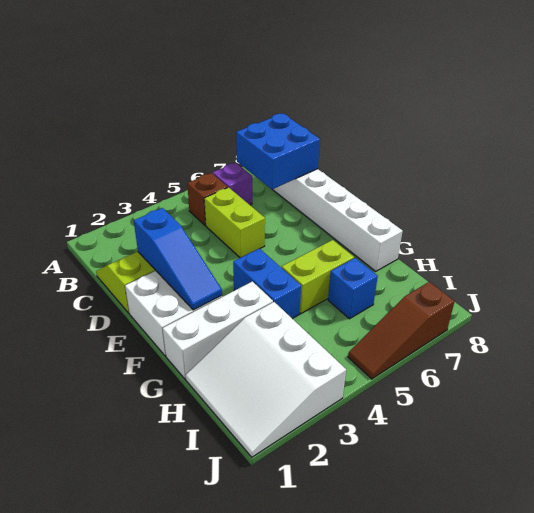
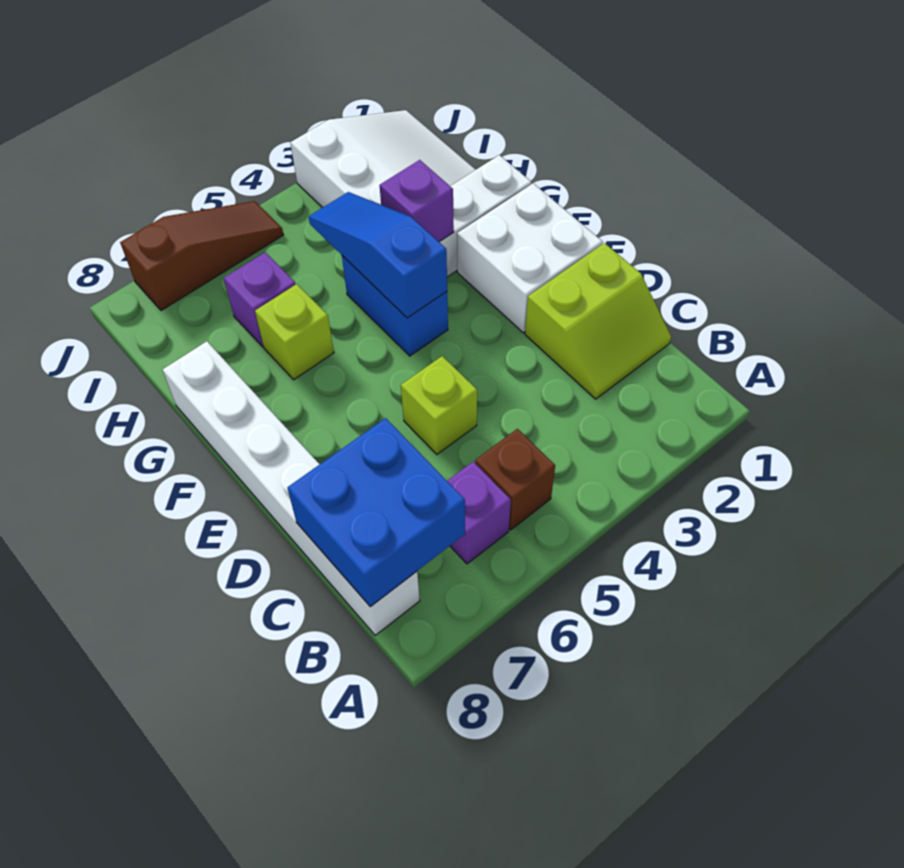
lime brick C5:D5 level 1 -> lime brick D5 level 1
blue slope D2:F2 level 2 top D -> blue slope F4:H4 level 2 top F
none -> purple brick G3 level 2
lime brick G5:G6 level 1 -> lime brick G6 level 1
blue brick H6 level 1 -> purple brick H6 level 1

